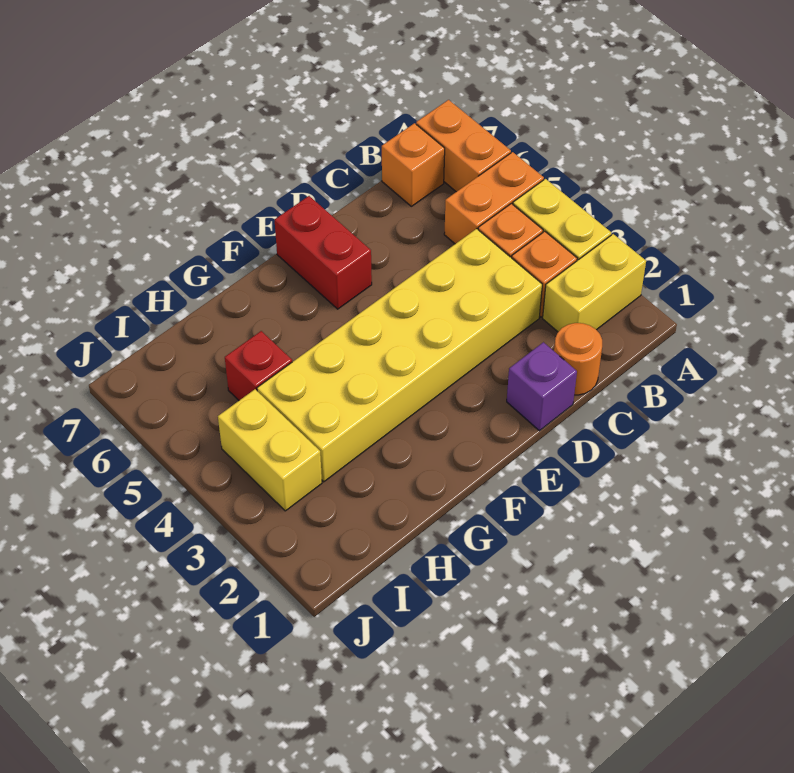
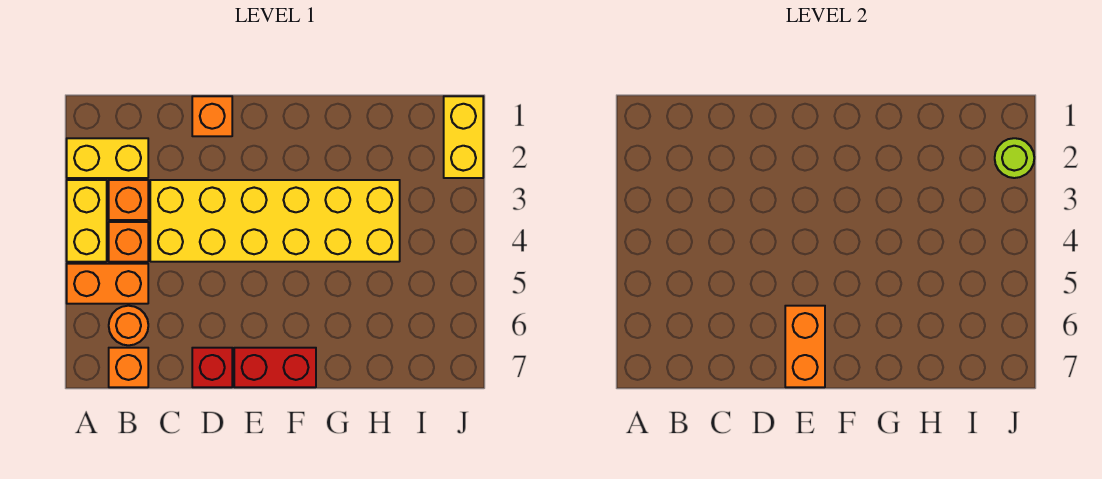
orange brick A6:A7 level 1 -> orange brick E6:E7 level 2
orange round brick C1 level 1 -> orange round brick B6 level 1
purple brick D1 level 1 -> orange brick D1 level 1
red brick E6:E7 level 1 -> red brick E7:F7 level 1
red brick H5 level 1 -> red brick D7 level 1
yellow brick I3:I4 level 1 -> yellow brick J1:J2 level 1
none -> lime round brick J2 level 2

